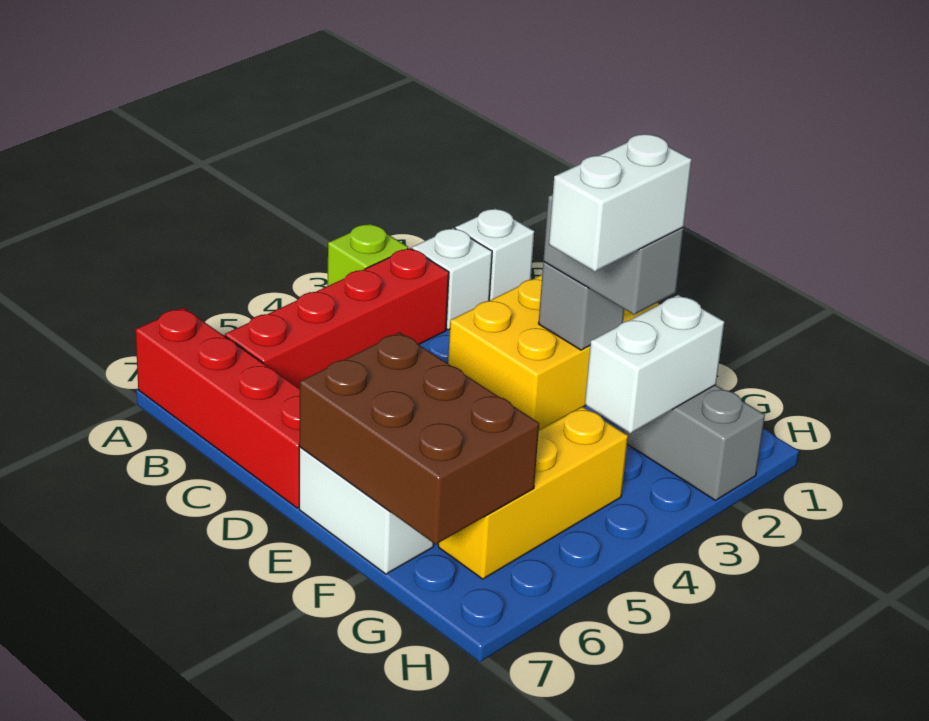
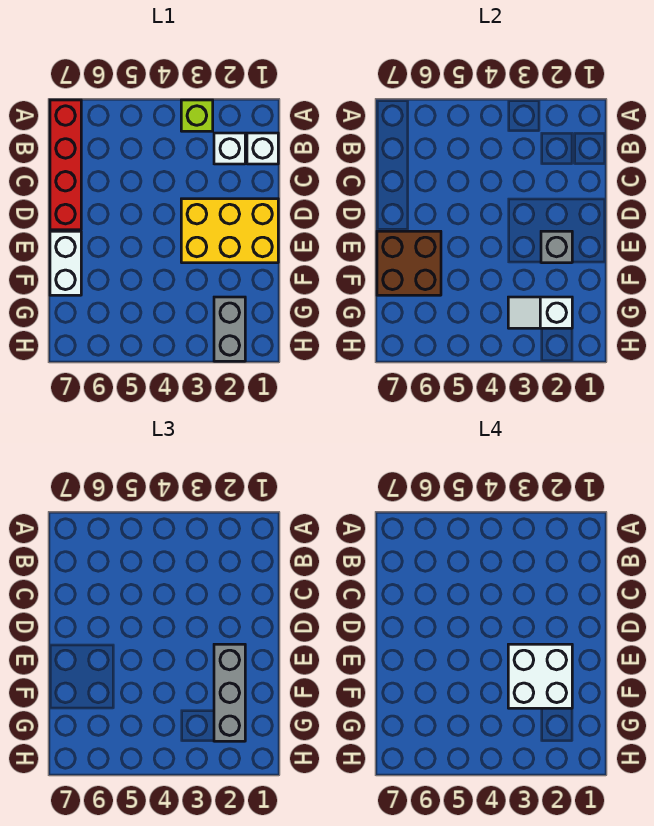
red brick B3:B6 level 1 -> none
grey brick E2:F2 level 3 -> grey brick E2:G2 level 3
brown brick E6:G7 level 2 -> brown brick E6:F7 level 2
white brick F2:F3 level 4 -> white brick E2:F3 level 4
white brick G2:G3 level 2 -> white slope G2:G3 level 2 top 2
yellow brick G4:G6 level 1 -> none

